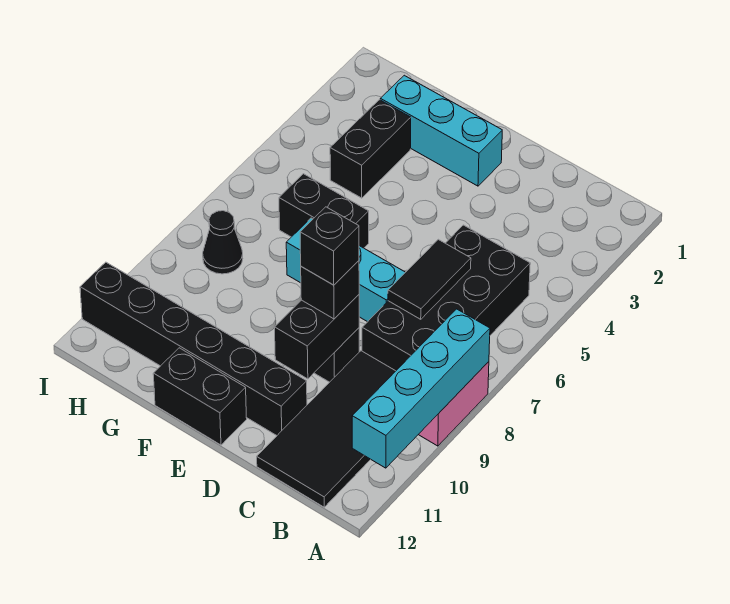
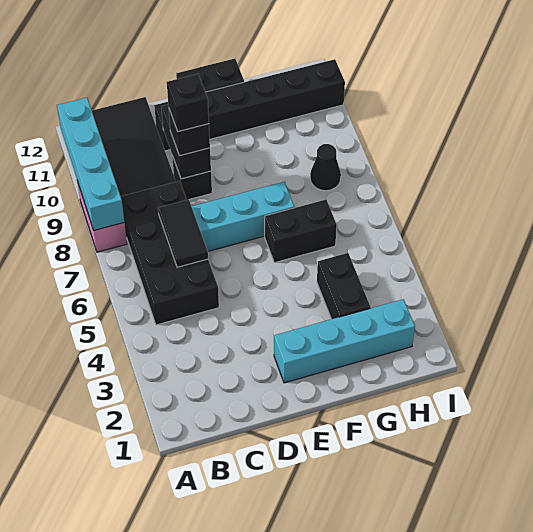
cyan brick E2:G2 level 1 -> cyan brick E2:H2 level 1

